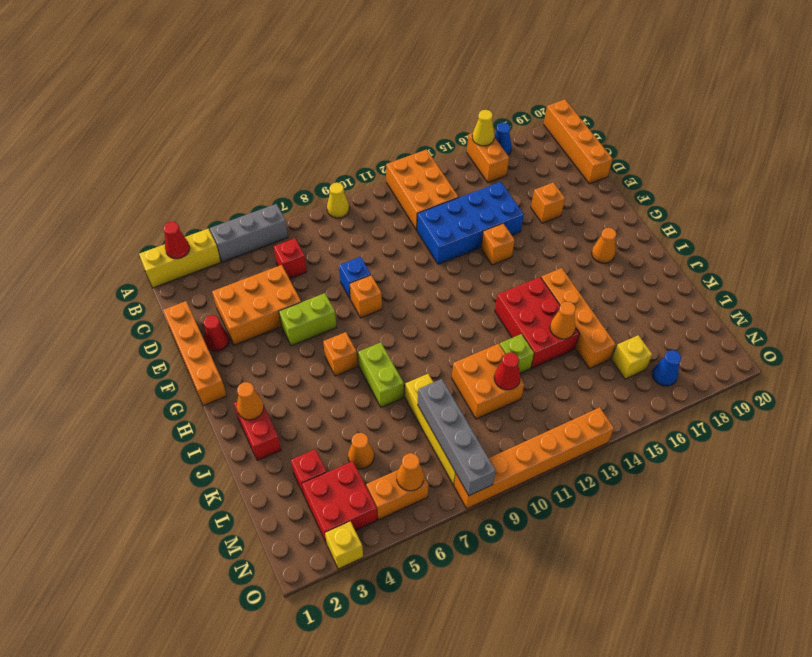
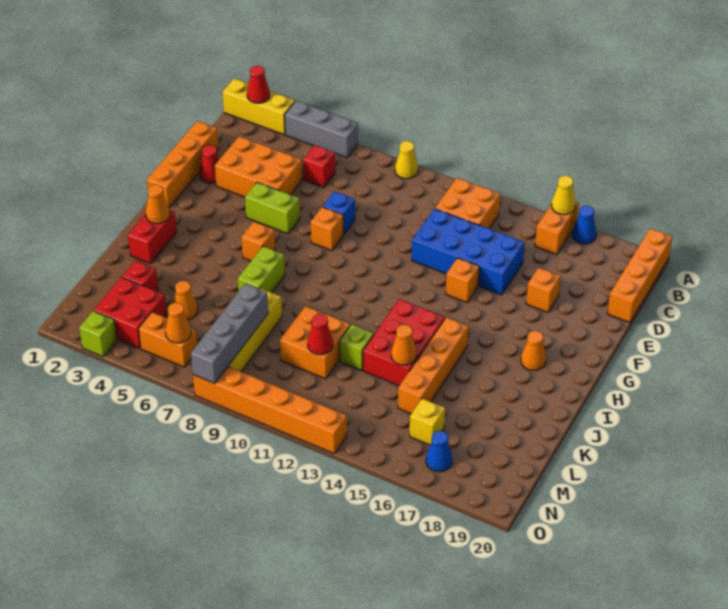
orange brick A12:C13 level 1 -> orange brick B12:C13 level 1
yellow brick O3 level 1 -> lime brick O3 level 1

